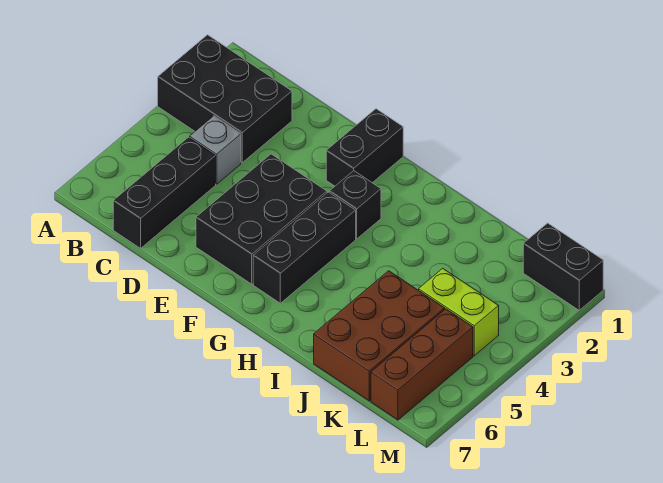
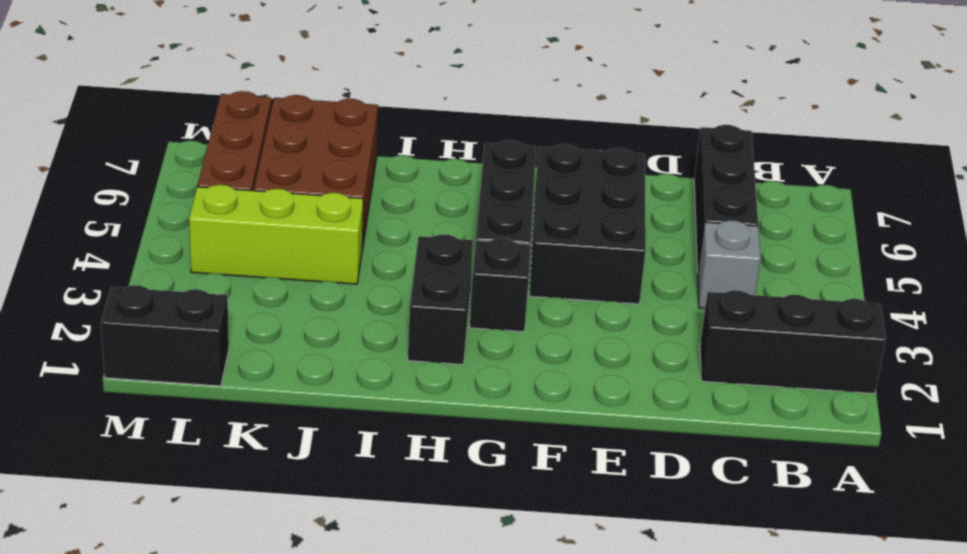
black brick A2:C3 level 1 -> black brick A2:C2 level 1
black brick F1:F2 level 1 -> black brick H2:H3 level 1
lime brick K4:L4 level 1 -> lime brick J4:L4 level 1

